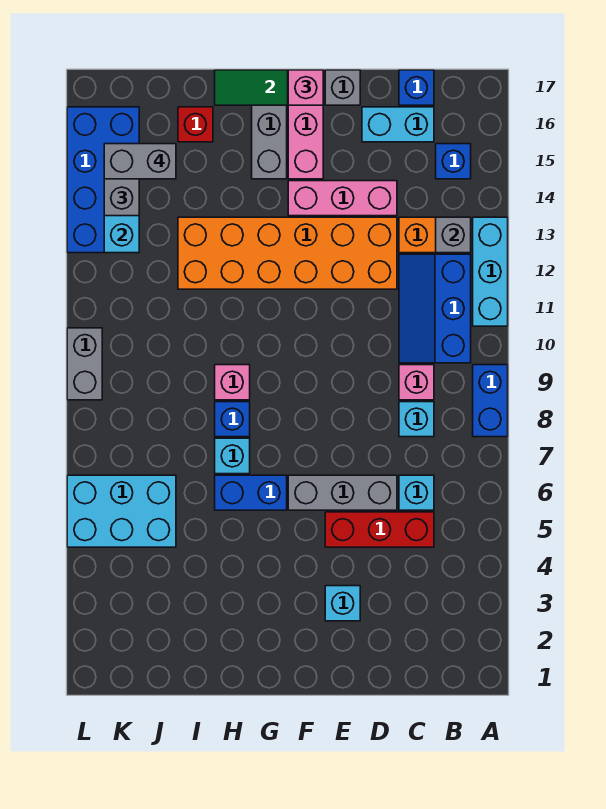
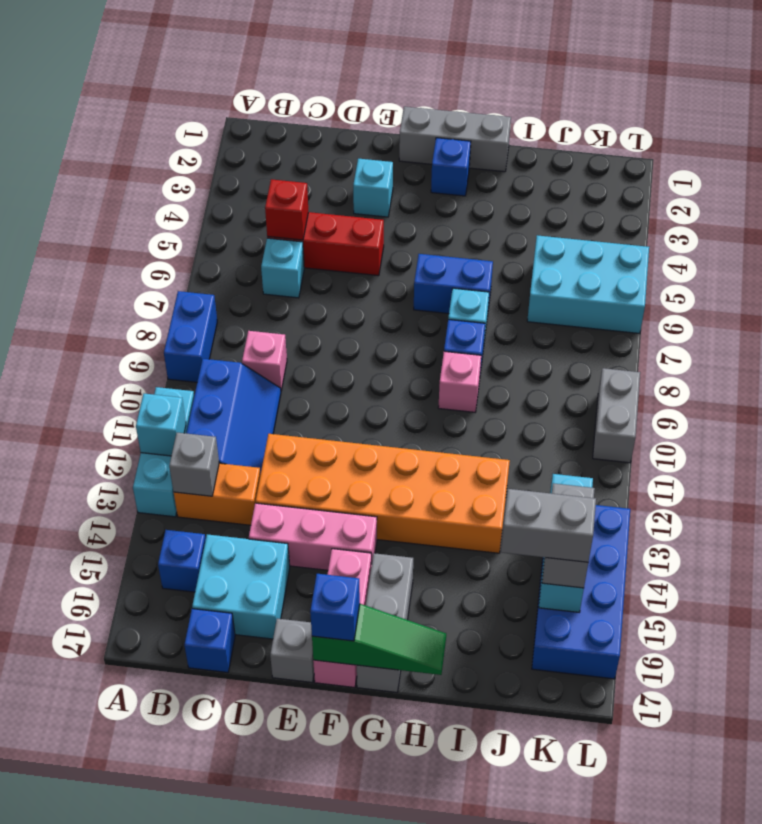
cyan brick C8 level 1 -> cyan brick A12 level 2
cyan brick C16:D16 level 1 -> cyan brick C15:D16 level 1
grey brick D6:F6 level 1 -> grey brick F1:H1 level 1
pink brick F17 level 3 -> blue brick F17 level 3
none -> blue brick G2 level 1
red brick I16 level 1 -> red brick C5 level 2

